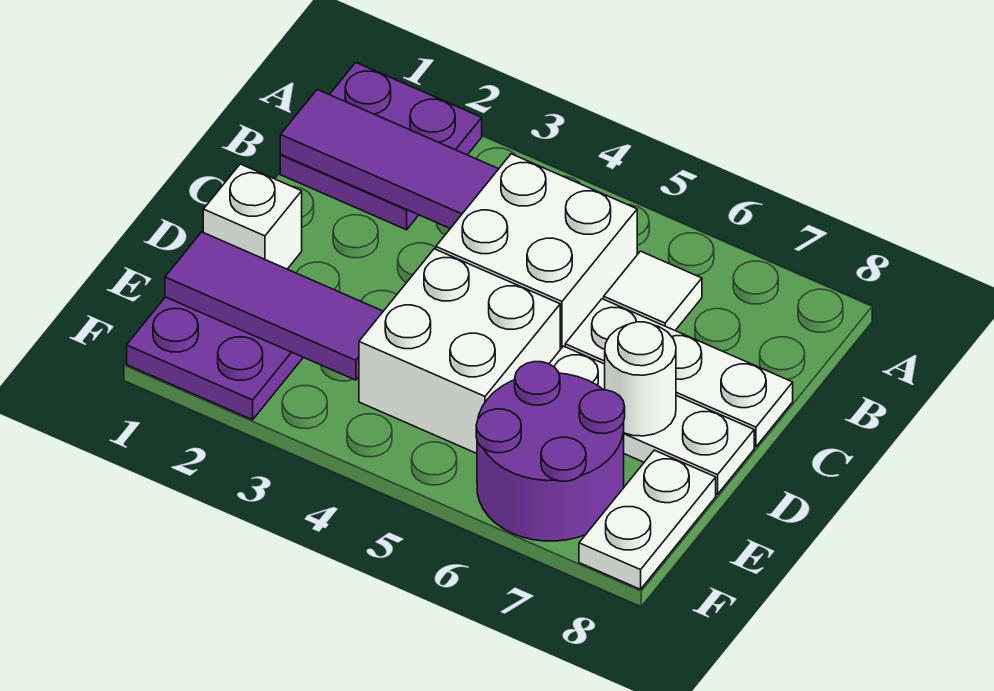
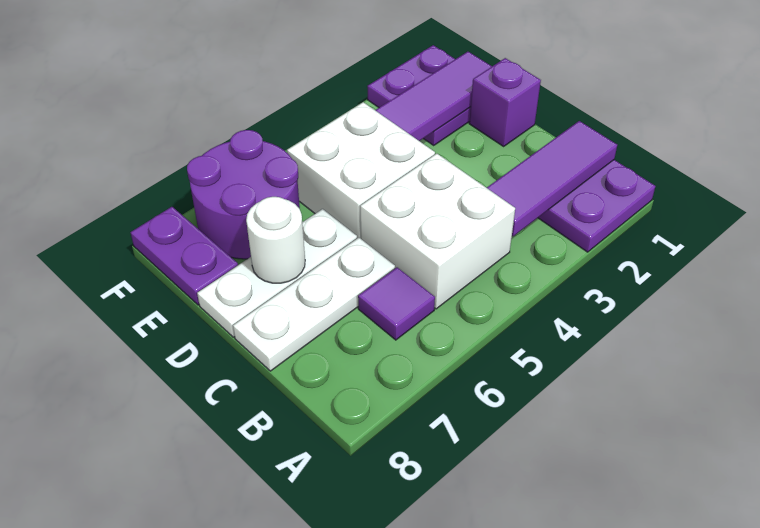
white tile B6 level 1 -> purple tile B6 level 1
white brick D1 level 1 -> purple brick D1 level 1
white plate E8:F8 level 1 -> purple plate E8:F8 level 1

